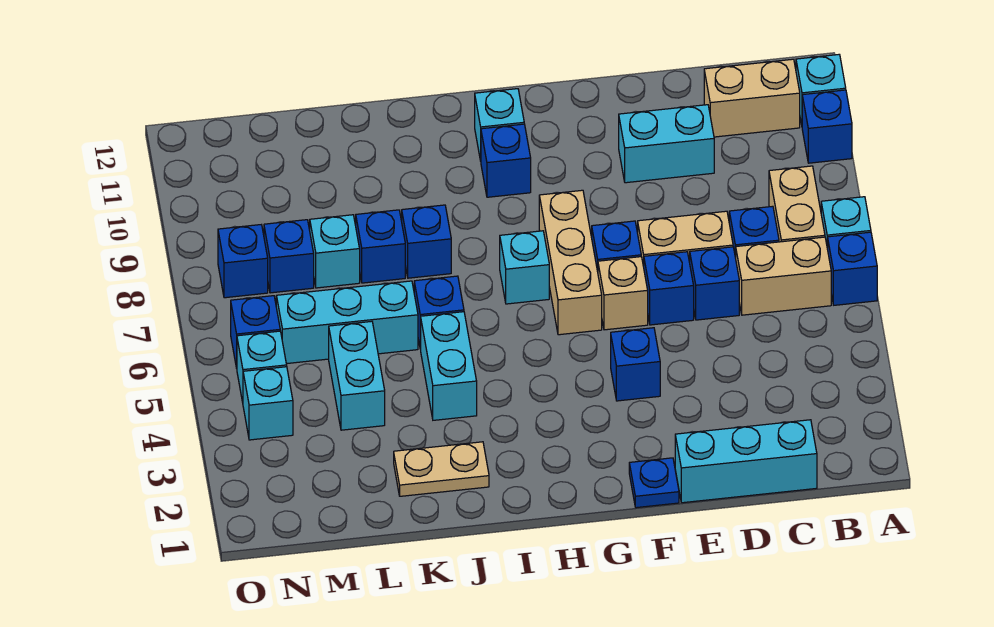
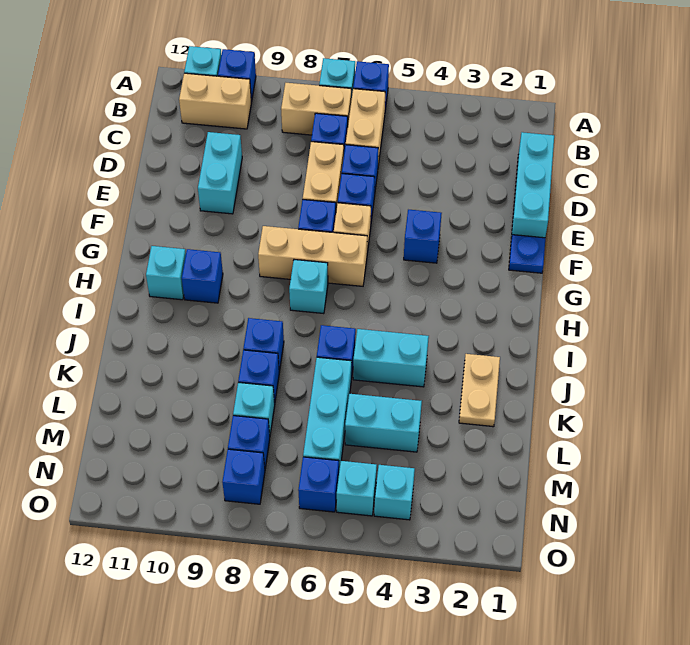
tan brick B11:C11 level 1 -> tan brick B10:B11 level 1

